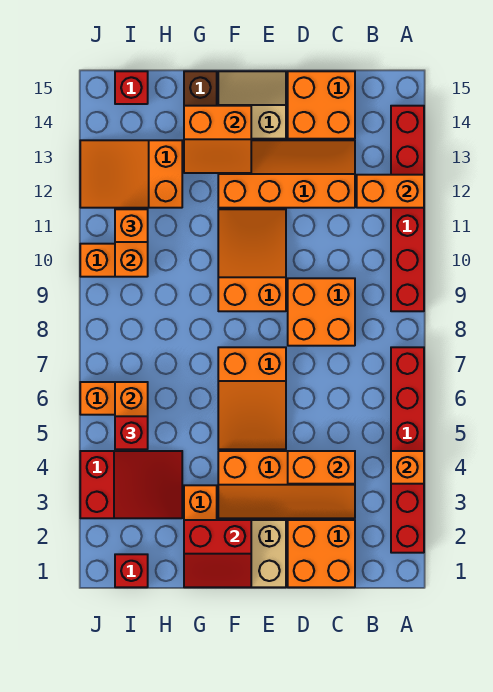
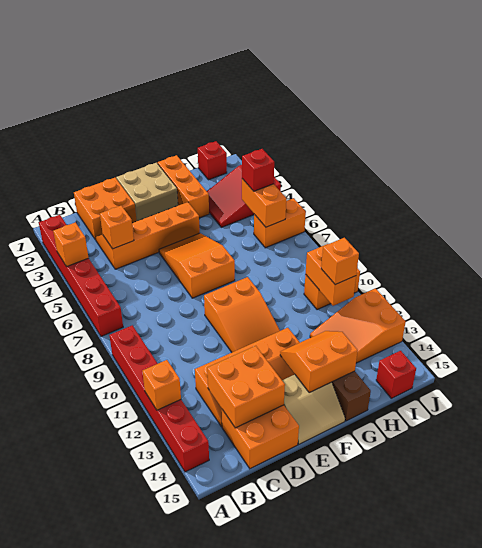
orange brick A12:B12 level 2 -> orange brick A12 level 2
orange brick C4:D4 level 2 -> orange brick C4 level 2
orange brick C8:D9 level 1 -> orange brick C13:D14 level 2
red slope F1:G2 level 2 top 2 -> none
orange slope H12:J13 level 1 top H -> orange slope H12:J13 level 1 top J

